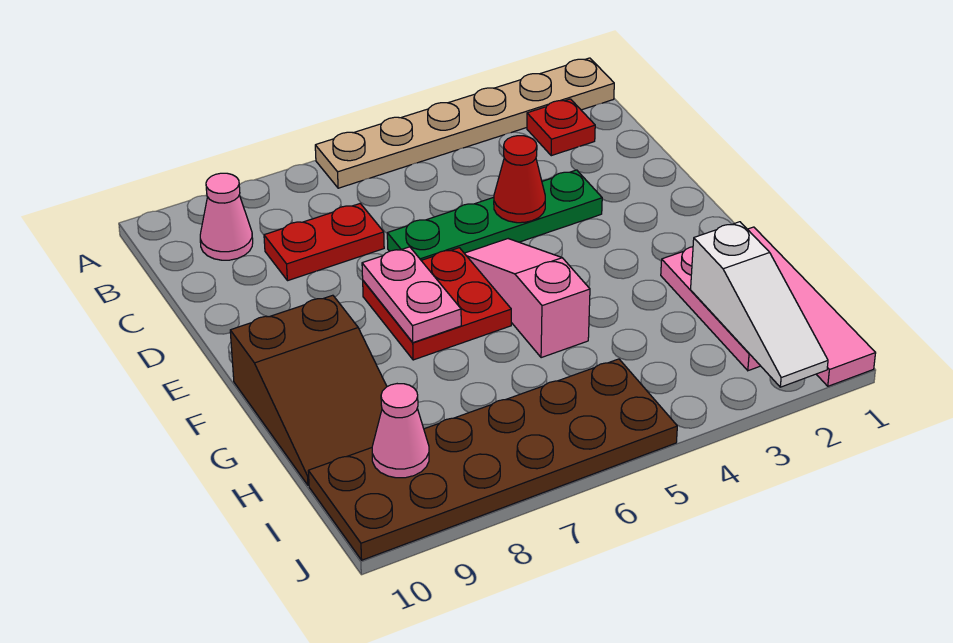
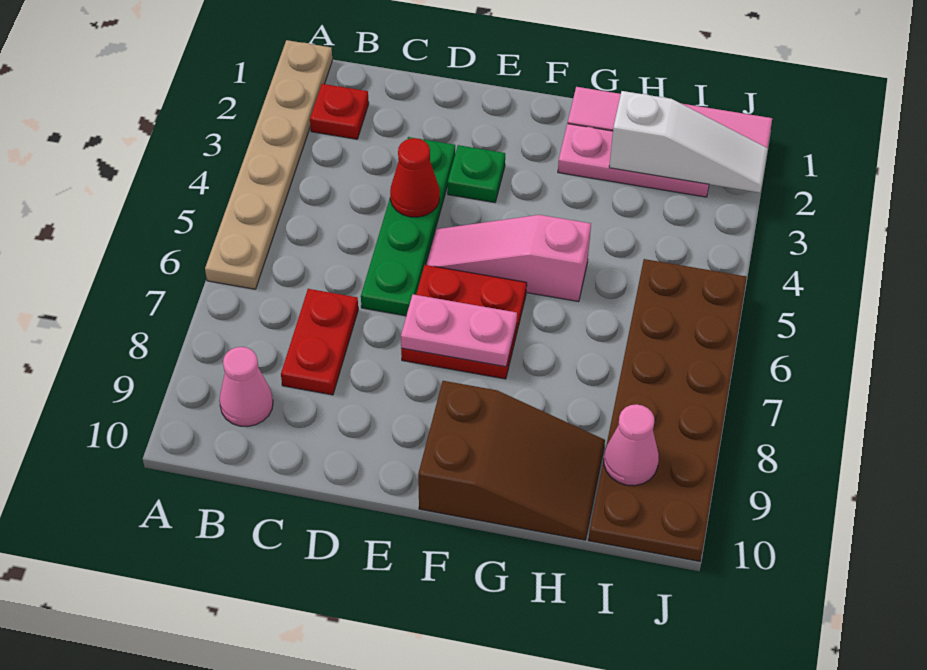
none -> green plate E3 level 1

